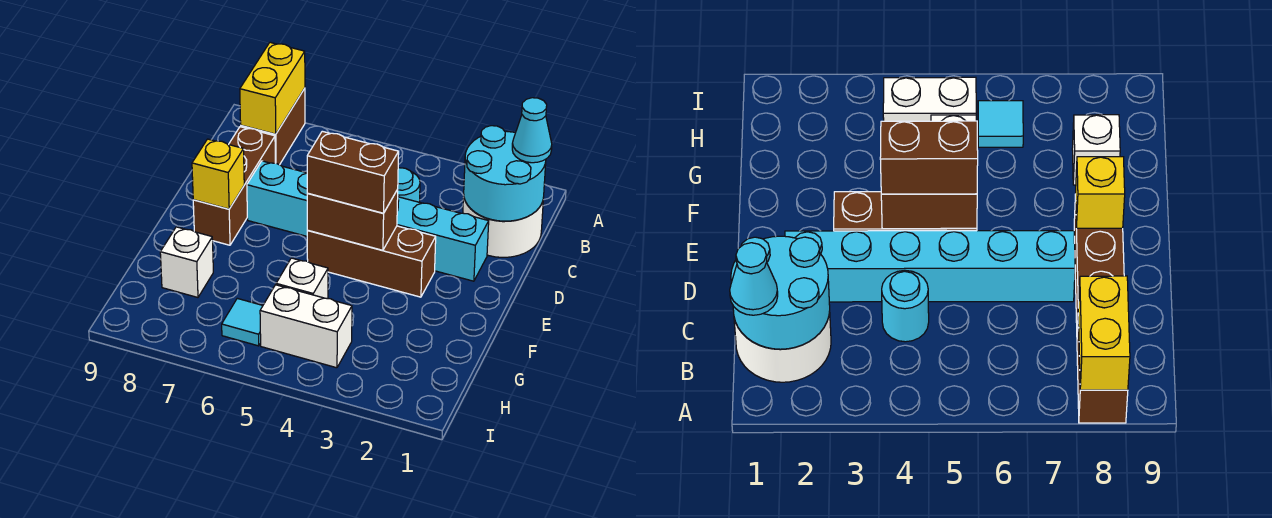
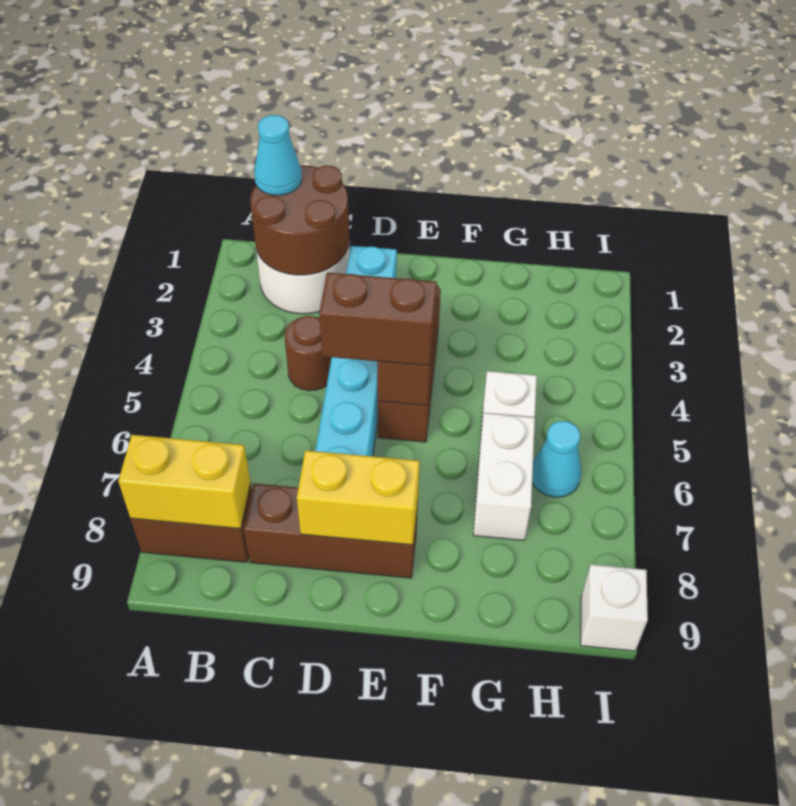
cyan round brick B1:C2 level 2 -> brown round brick B1:C2 level 2
cyan round brick C4 level 1 -> brown round brick C4 level 1
brown brick E4:E5 level 3 -> brown brick D5:E5 level 3
yellow brick E8 level 2 -> yellow brick D8:E8 level 2
white brick G8 level 1 -> white brick I9 level 1
white brick H4:H5 level 1 -> white brick G6:G7 level 1
cyan tile H6 level 1 -> cyan cone H6 level 1

